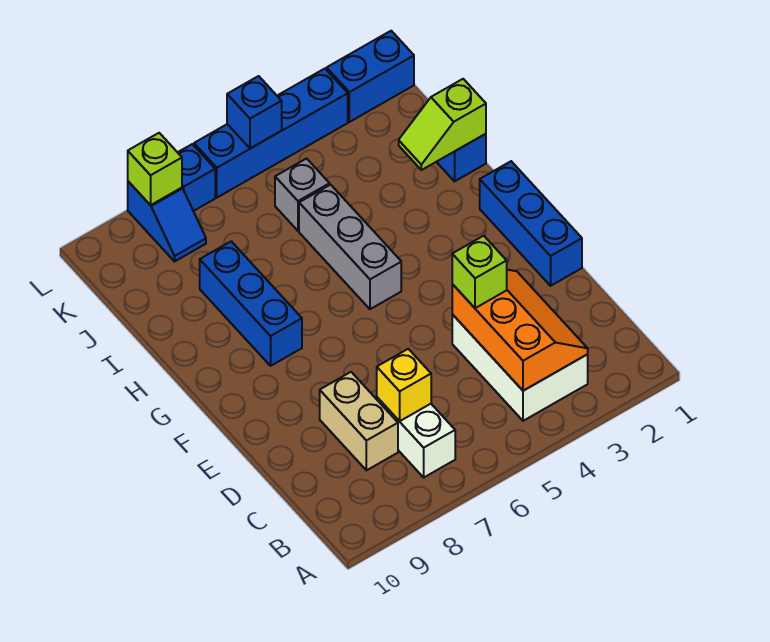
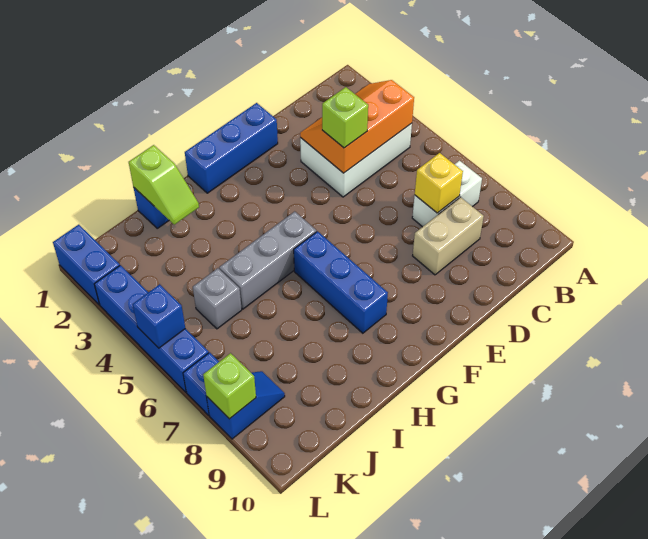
blue brick G8:I8 level 1 -> blue brick G6:G8 level 1

